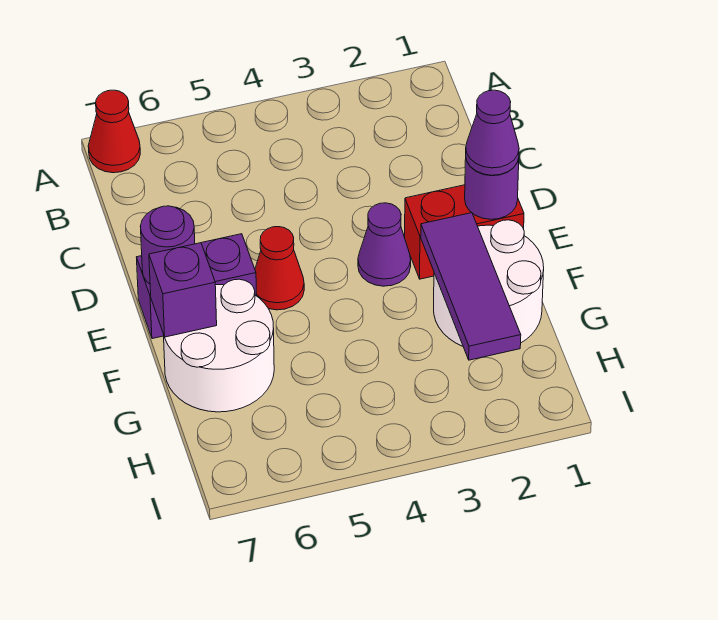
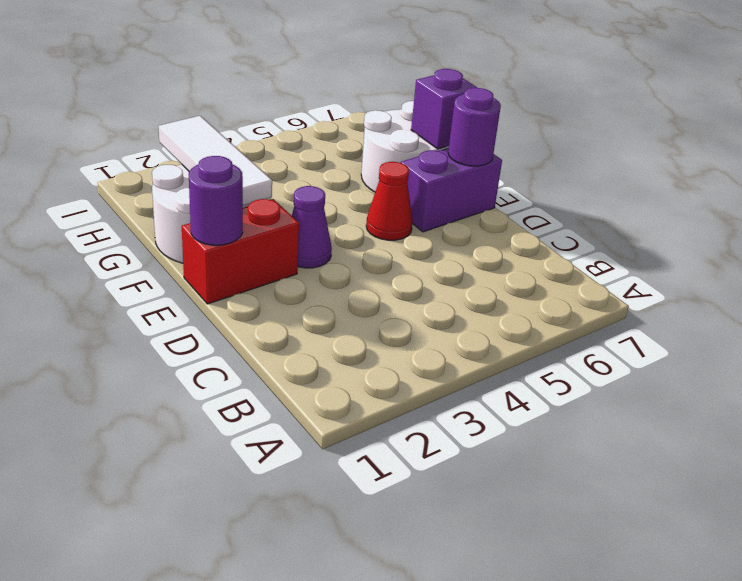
red cone A7 level 1 -> none
purple cone E1 level 3 -> none
purple tile F2:H2 level 2 -> white tile F2:H2 level 2

